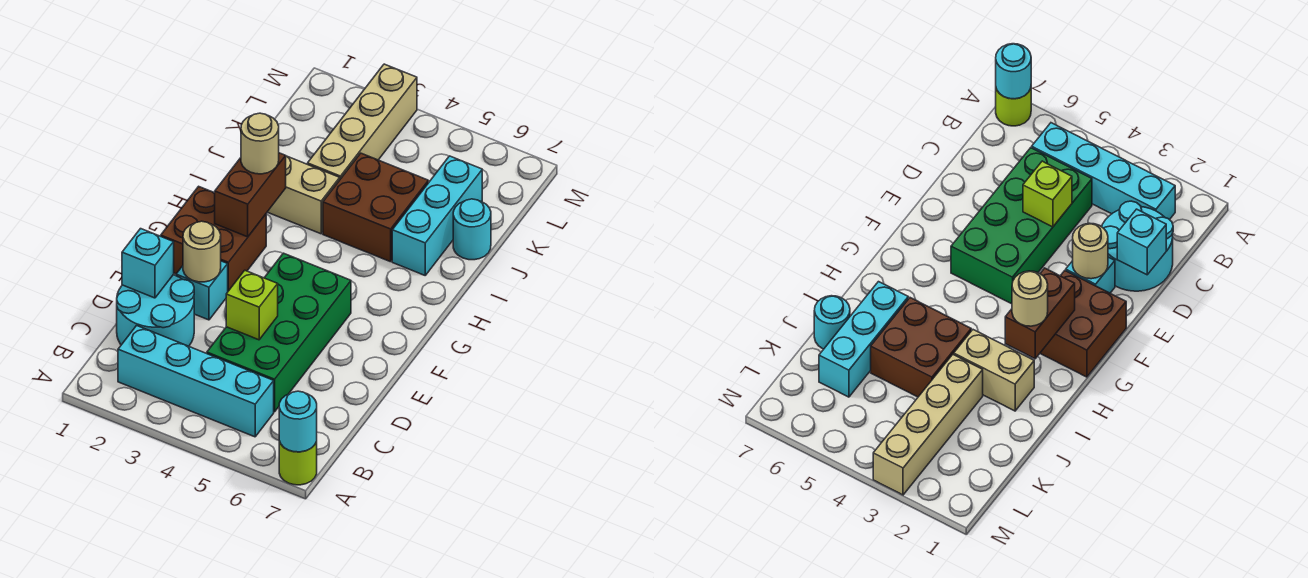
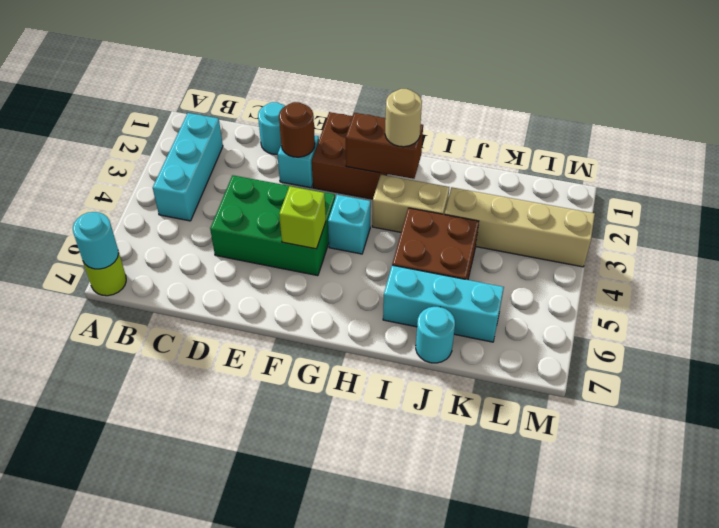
cyan brick B2:B5 level 1 -> cyan brick B2:B4 level 1
cyan round brick C1:D2 level 1 -> cyan round brick D1 level 1
green brick C4:F5 level 1 -> green brick D4:F5 level 1
cyan brick D1 level 2 -> cyan brick G4 level 1
lime brick D4 level 2 -> lime brick F5 level 2
tan round brick E2 level 2 -> brown round brick E2 level 2
tan brick I2:I3 level 1 -> tan brick H3:I3 level 1

